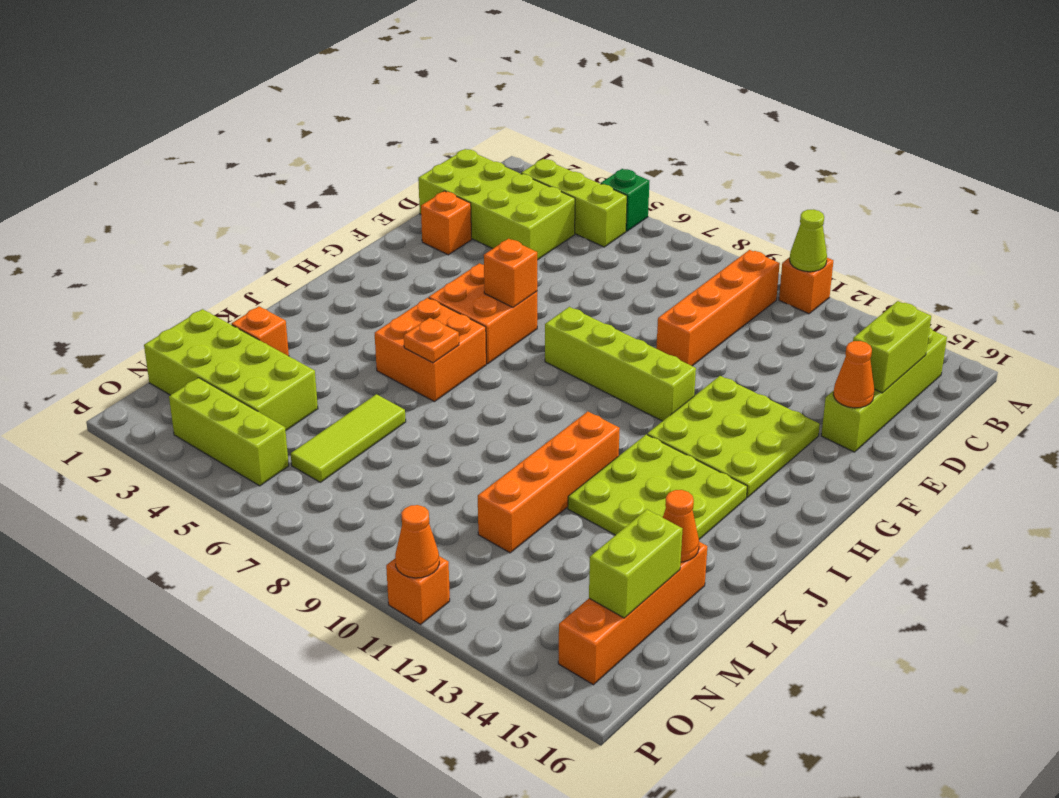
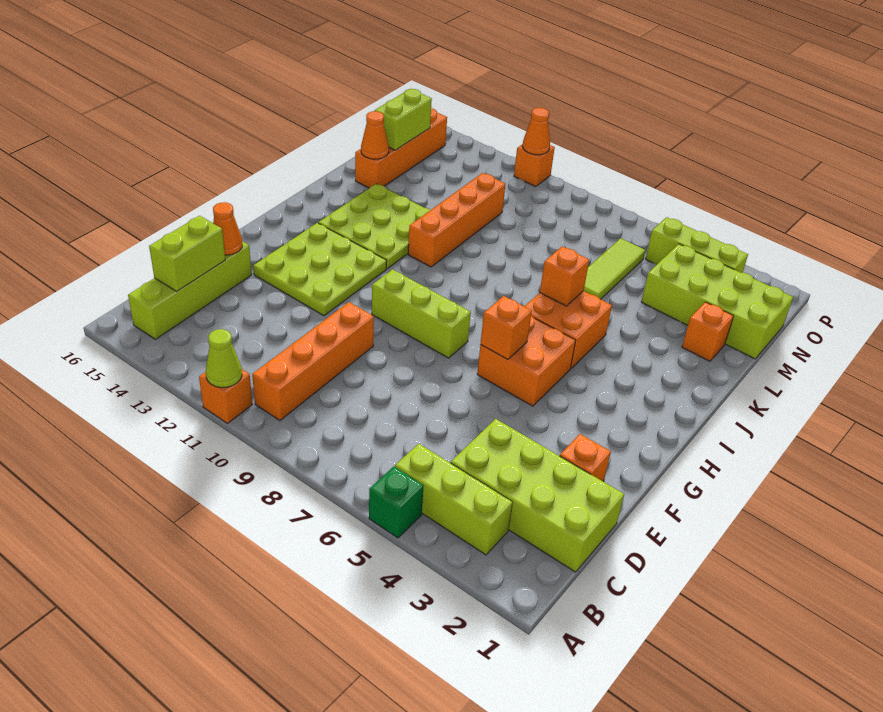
lime brick G8:G11 level 1 -> lime brick G8:G10 level 1
orange plate J6 level 2 -> orange brick J6 level 2

